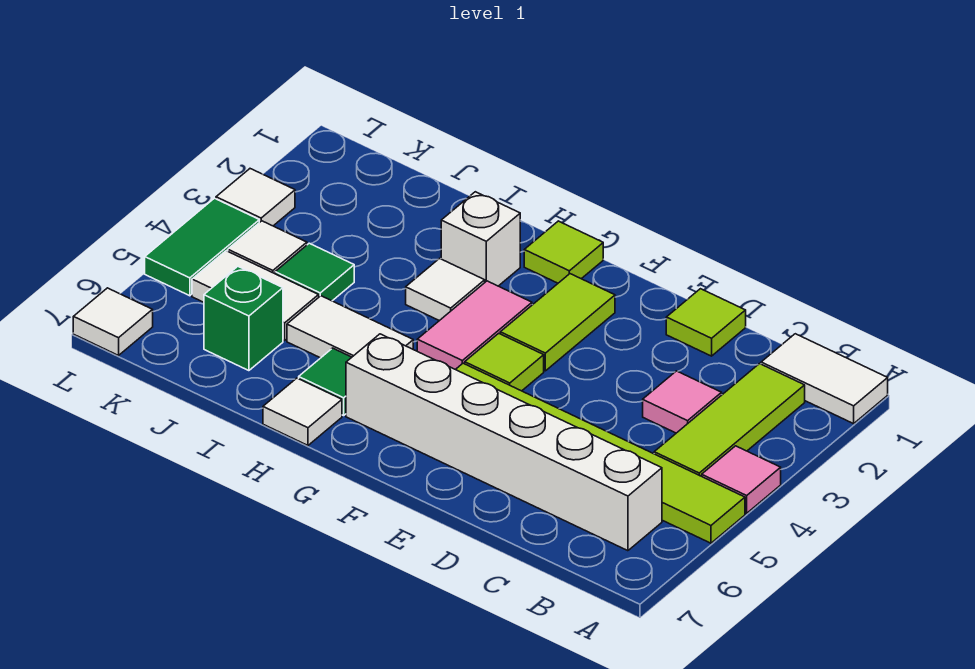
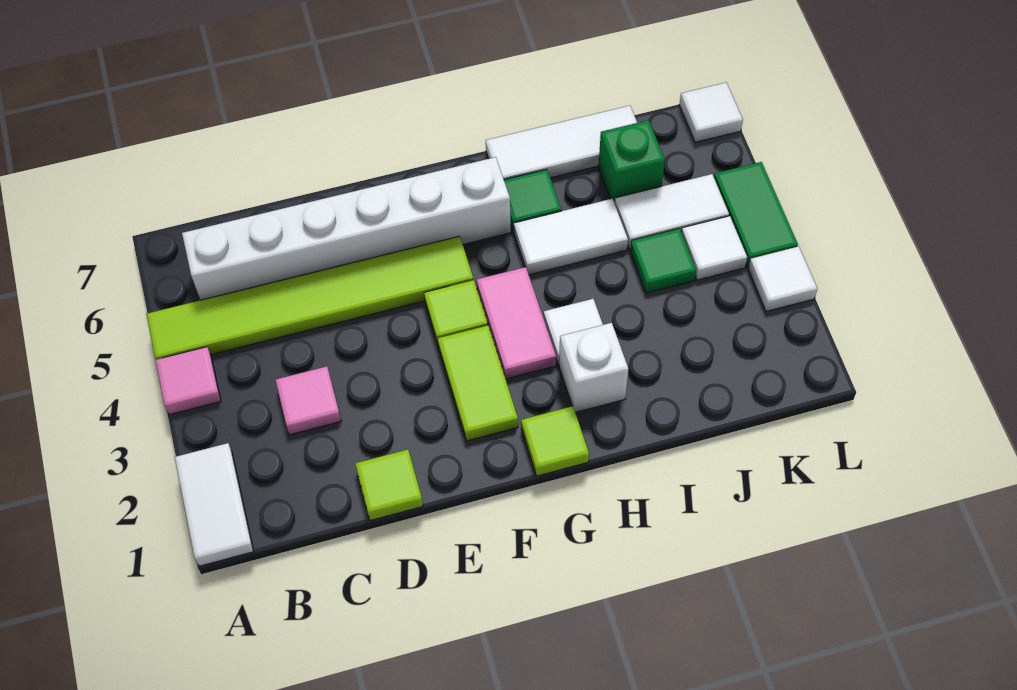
white tile A1:B1 level 1 -> white tile A1:A2 level 1
lime tile B2:B4 level 1 -> none
white tile H7 level 1 -> white tile H7:J7 level 1

